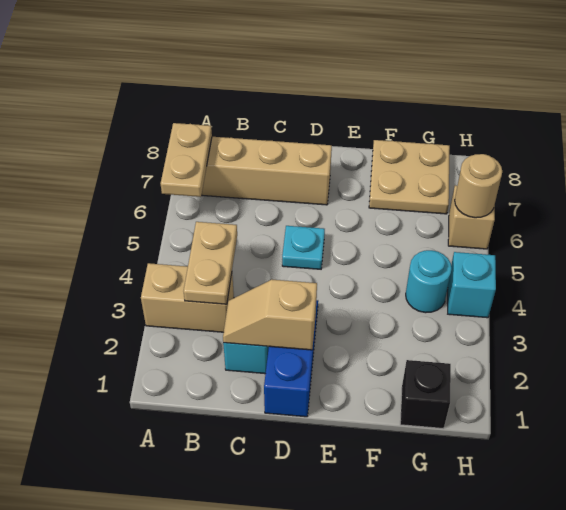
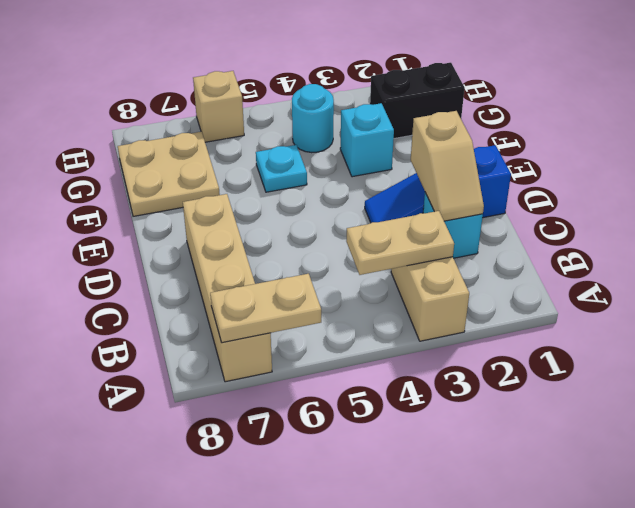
cyan plate D5 level 1 -> cyan plate F5 level 1
black brick G1 level 1 -> black brick G1:G2 level 1
cyan brick H4 level 1 -> cyan brick F3 level 1
tan round brick H6 level 2 -> none

